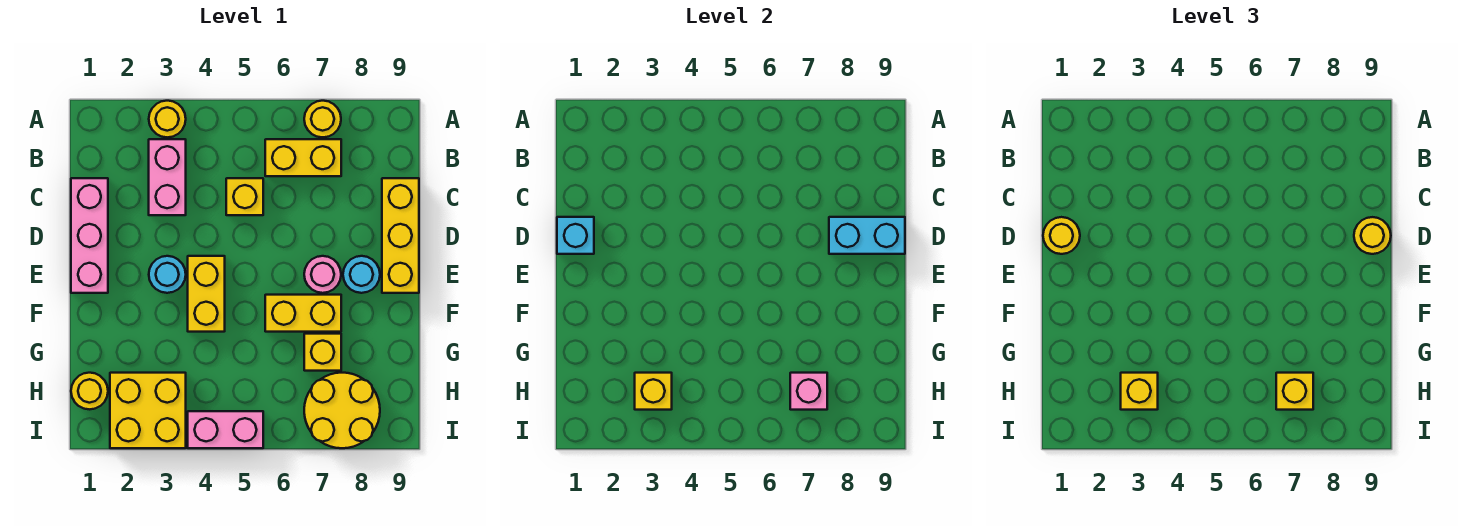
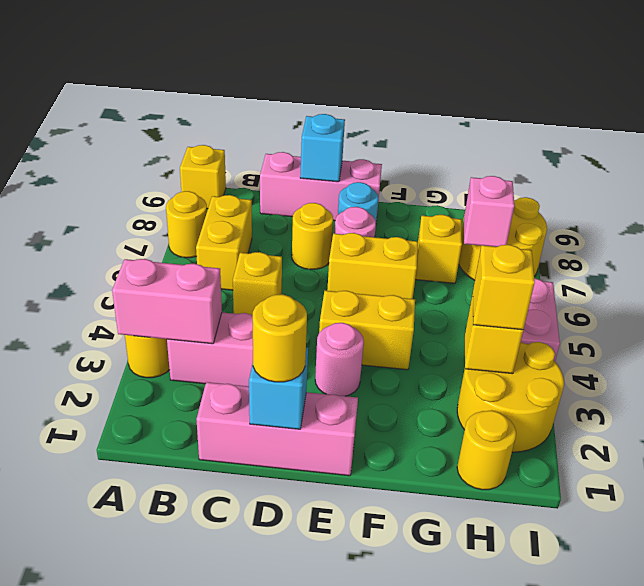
none -> pink brick A3:B3 level 2
yellow brick C9:E9 level 1 -> pink brick C9:E9 level 1
cyan brick D8:D9 level 2 -> cyan brick D9 level 2
yellow round brick D9 level 3 -> yellow round brick D7 level 1
cyan round brick E3 level 1 -> pink round brick E3 level 1
yellow brick F6:F7 level 1 -> yellow brick E6:F6 level 1
yellow brick H2:I3 level 1 -> yellow round brick H2:I3 level 1
yellow brick H7 level 3 -> yellow brick A9 level 1

